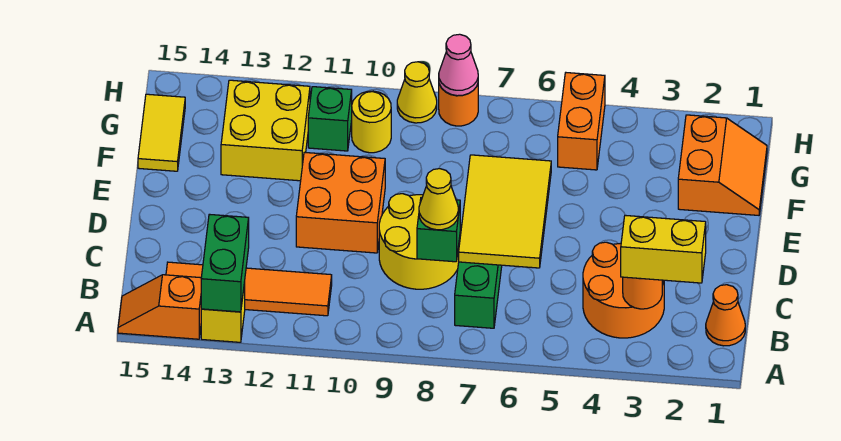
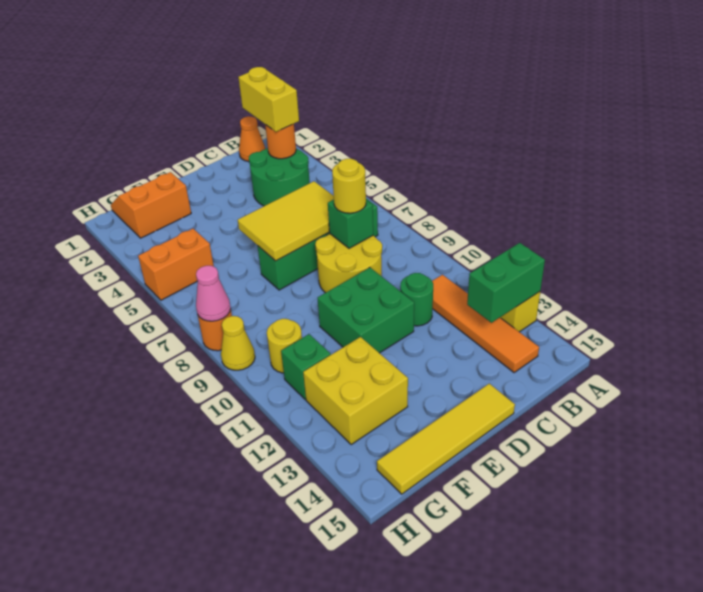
orange slope A14:A15 level 1 top 14 -> none
orange round brick B3:C4 level 1 -> green round brick B3:C4 level 1
yellow cone C8 level 3 -> yellow round brick C8 level 3
none -> green round brick C11 level 1
orange brick D10:E11 level 1 -> green brick D10:E11 level 1
yellow tile F15:G15 level 1 -> yellow tile D15:G15 level 1

